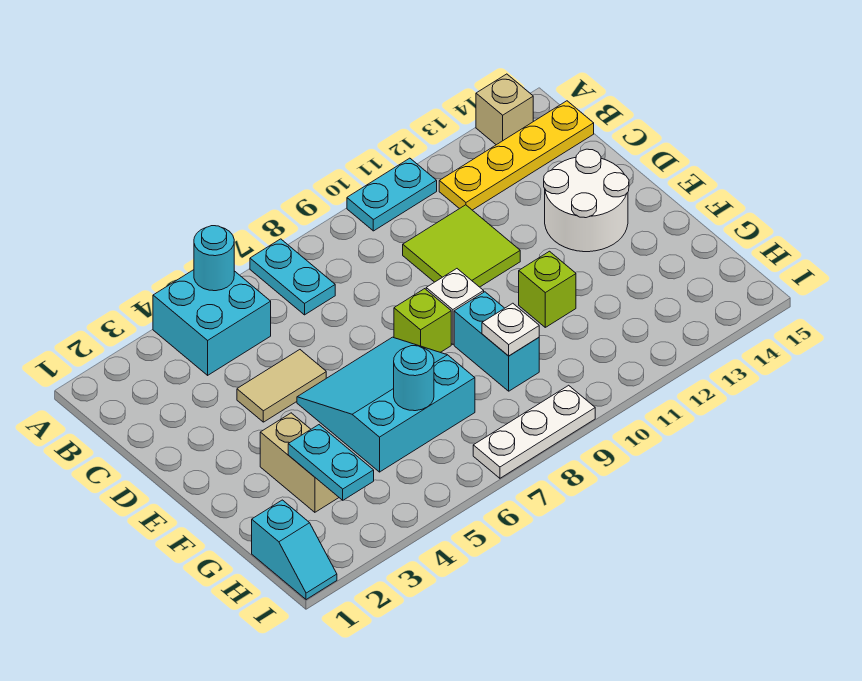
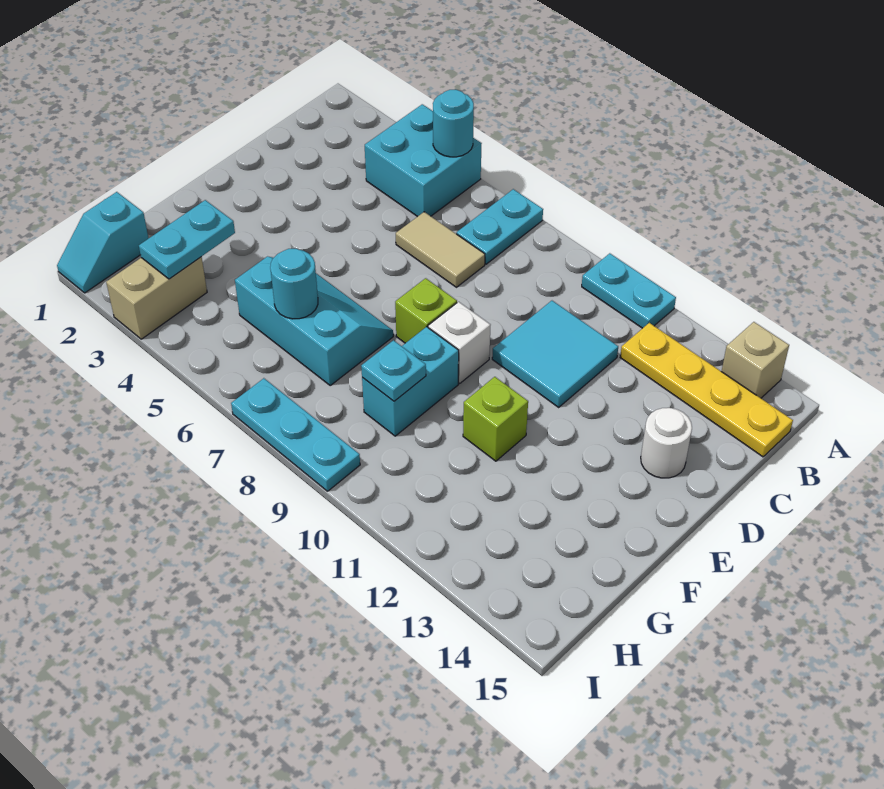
lime tile C10:D11 level 1 -> cyan tile C10:D11 level 1
tan tile D4:D5 level 1 -> tan tile C6:C7 level 1
white round brick D13:E14 level 1 -> white round brick D14 level 1
cyan slope E5:G7 level 1 top G -> cyan slope F5:G7 level 1 top G
tan brick F3:G3 level 1 -> tan brick H3:I3 level 1
white plate G9 level 2 -> cyan plate G9 level 2
white plate I7:I9 level 1 -> cyan plate I7:I9 level 1

